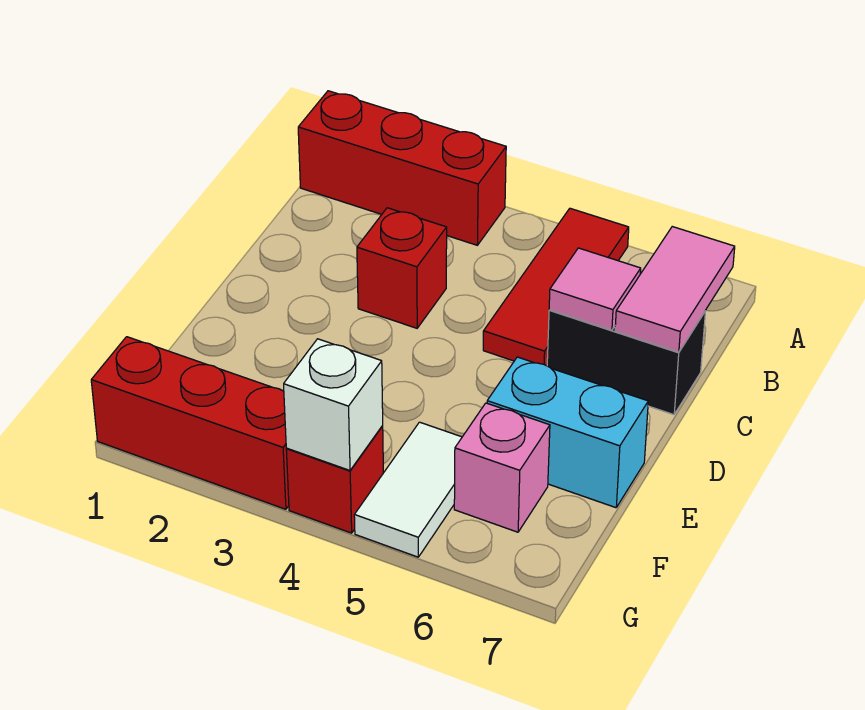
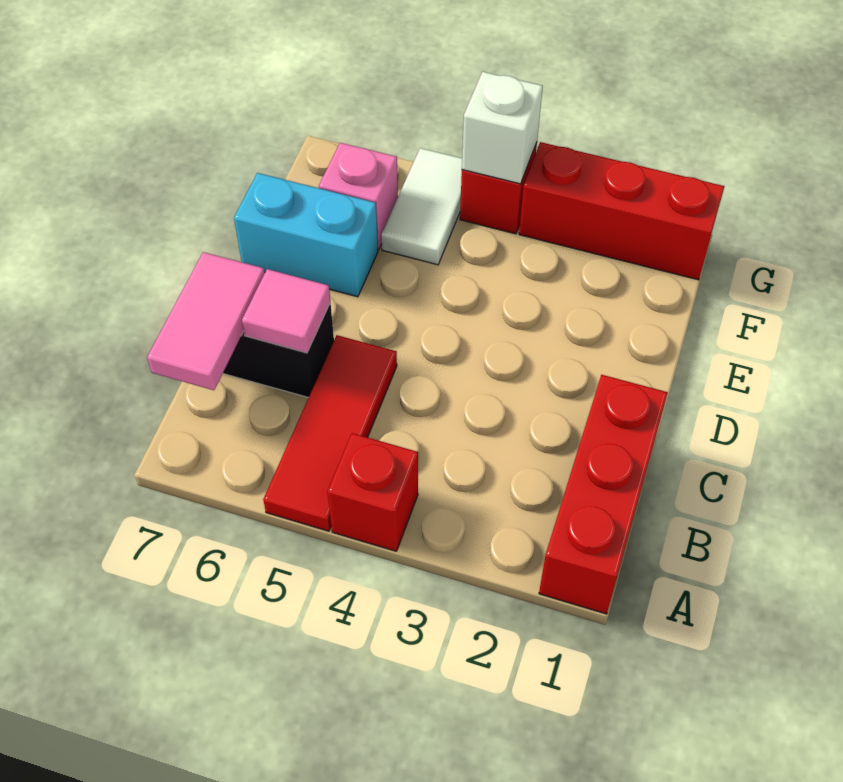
red brick A1:A3 level 1 -> red brick A1:C1 level 1
red brick C3 level 1 -> red brick A4 level 1

